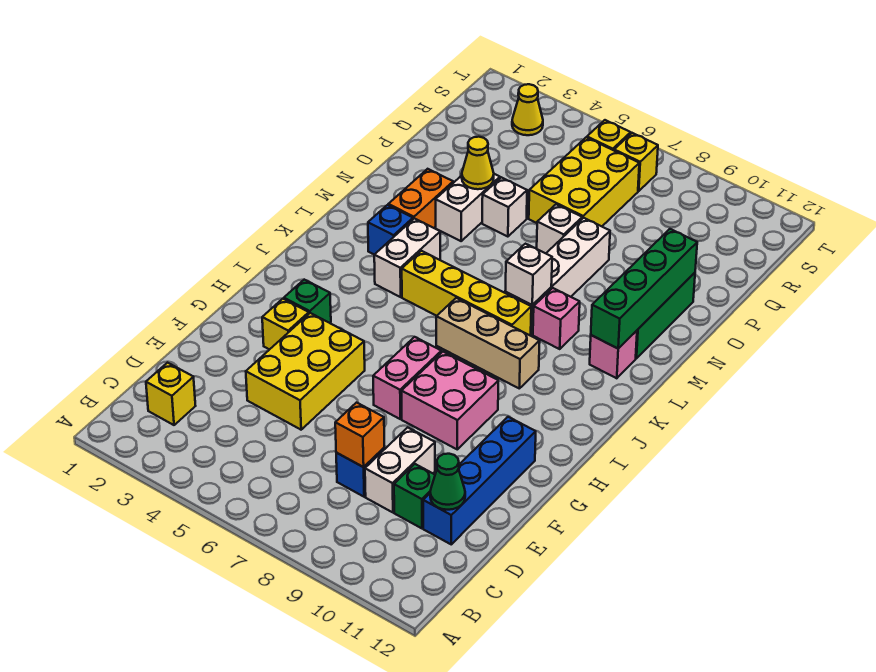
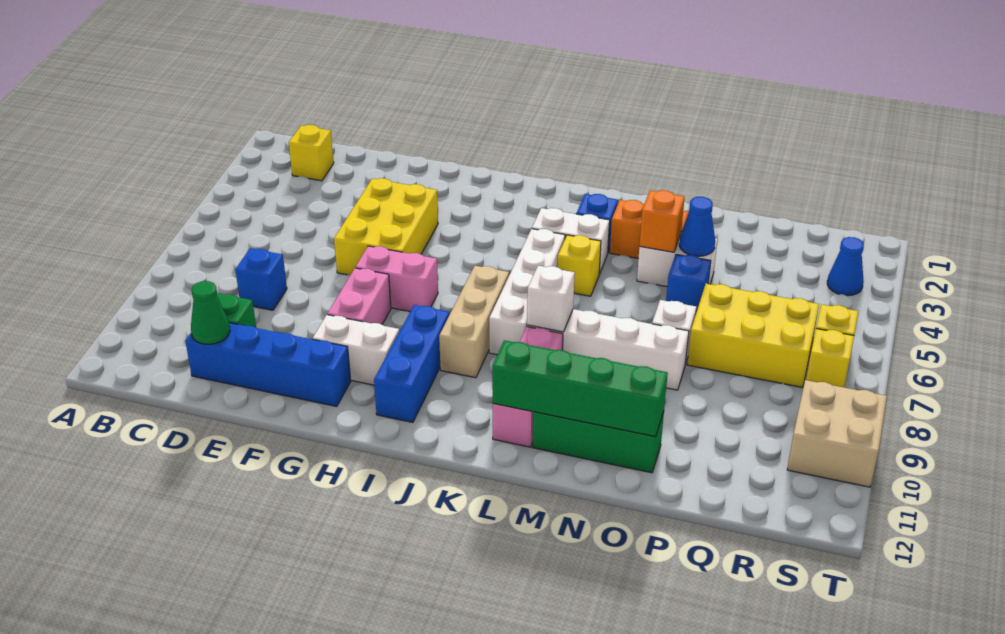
orange brick D8 level 2 -> orange brick N4 level 2
white brick D9:E9 level 1 -> white brick G10:H10 level 1
yellow brick E4:G5 level 1 -> yellow brick F4:G6 level 1
yellow brick G3 level 1 -> yellow brick L5 level 1
pink brick G8:H9 level 1 -> pink brick G8:G9 level 1
green brick H3 level 1 -> none
none -> blue brick I9:I11 level 1
yellow brick K5:K8 level 1 -> white brick K5:K8 level 1
yellow cone O4 level 2 -> blue cone O4 level 2
white brick O5 level 1 -> blue brick O5 level 1
yellow cone S3 level 1 -> blue cone S3 level 1
none -> tan brick S9:T10 level 1

